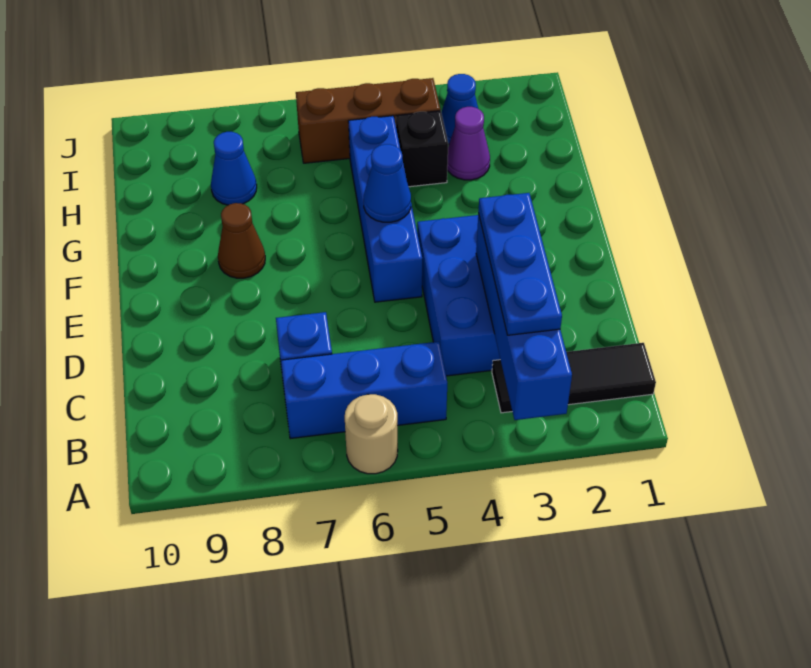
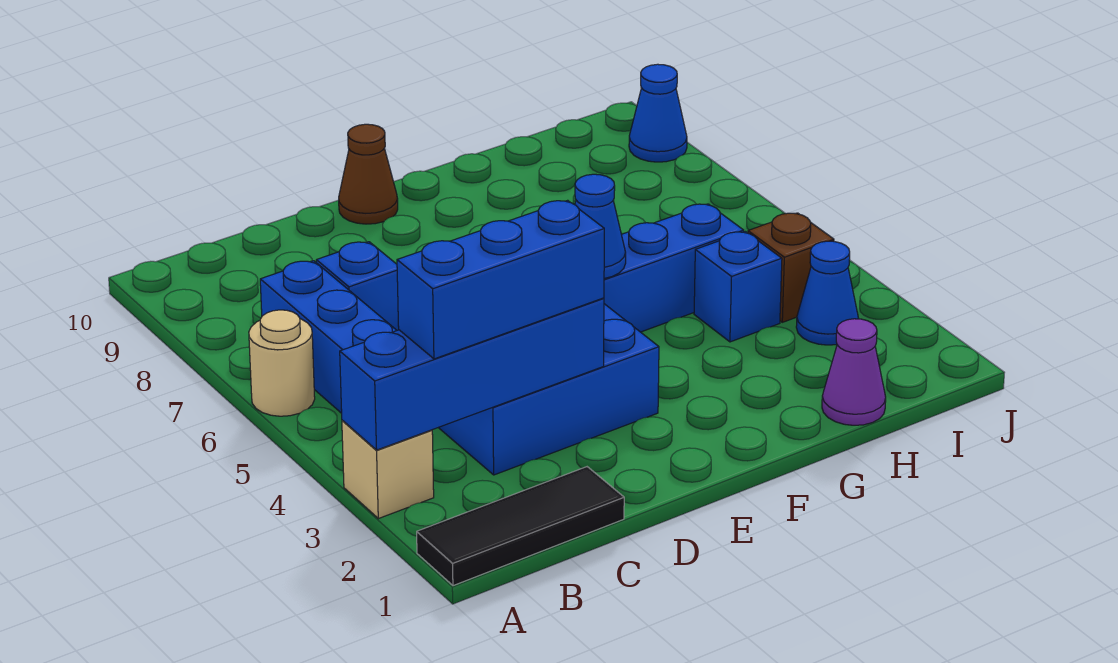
none -> tan brick A3 level 1
black tile B1:B3 level 1 -> black tile A1:C1 level 1
blue plate B3:D3 level 3 -> blue brick B3:D3 level 3
brown cone F8 level 1 -> brown cone E10 level 1
purple cone H3 level 1 -> purple cone H1 level 1
black brick H4 level 1 -> blue brick H4 level 1
blue cone H8 level 1 -> blue cone J9 level 1
brown brick I4:I6 level 1 -> brown brick I4 level 1

